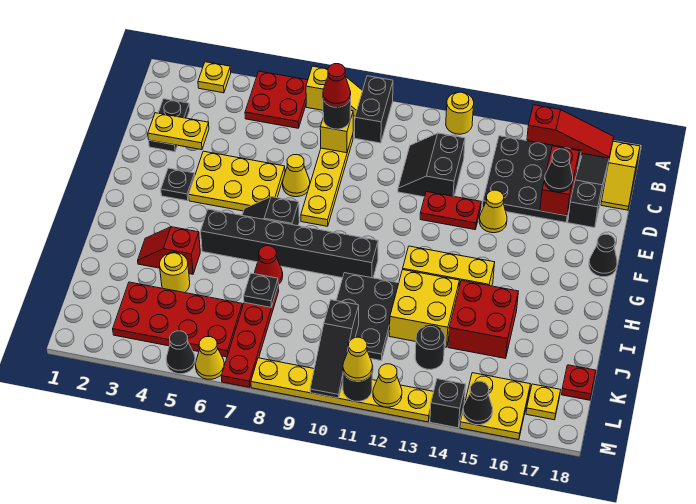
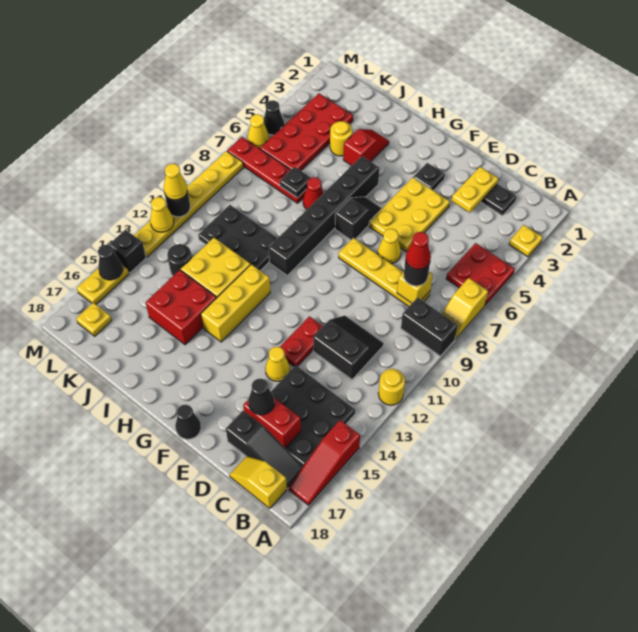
black slope K10:M10 level 2 top K -> none
red plate K18 level 1 -> none
yellow plate L15:M16 level 1 -> yellow plate M15:M16 level 1

